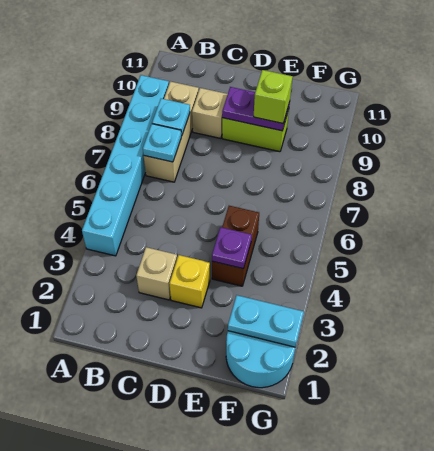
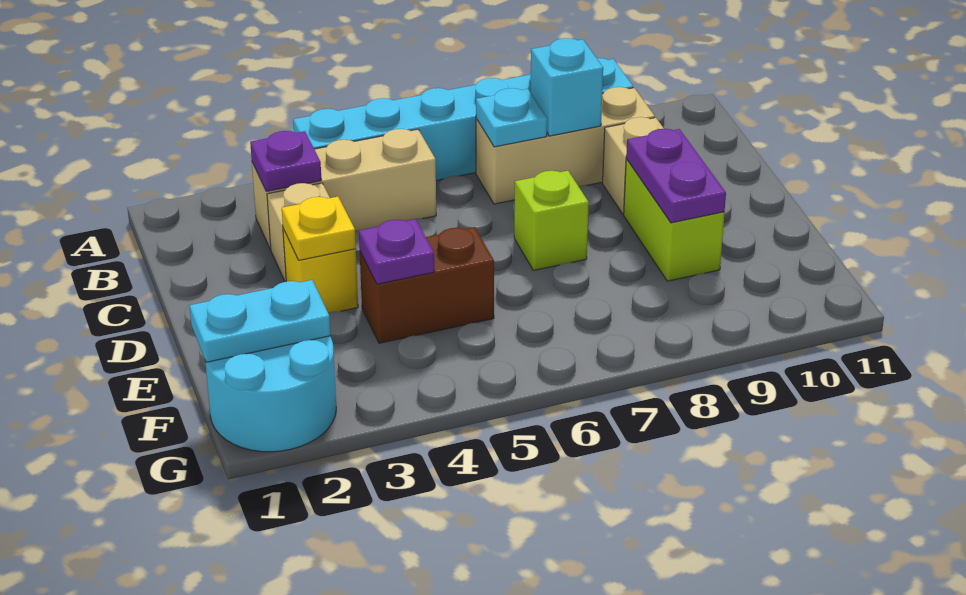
none -> tan brick B3:B5 level 1
none -> purple plate B3 level 2
cyan plate B8 level 2 -> cyan brick B8 level 2
none -> yellow plate D3 level 2
lime brick E9 level 3 -> lime brick D7 level 1
cyan plate F2:G2 level 2 -> cyan plate F1:F2 level 2

